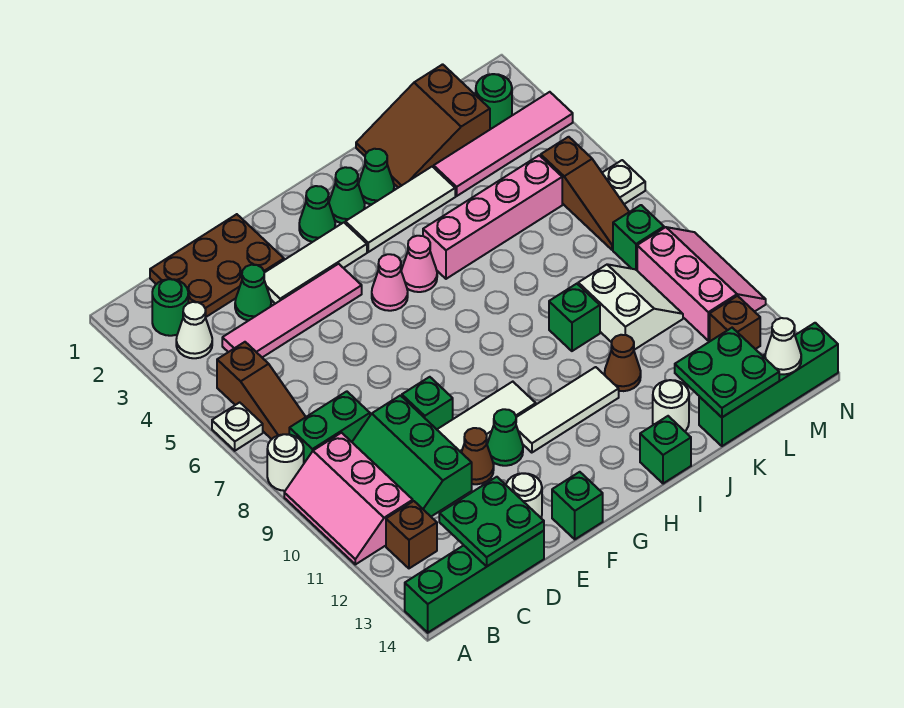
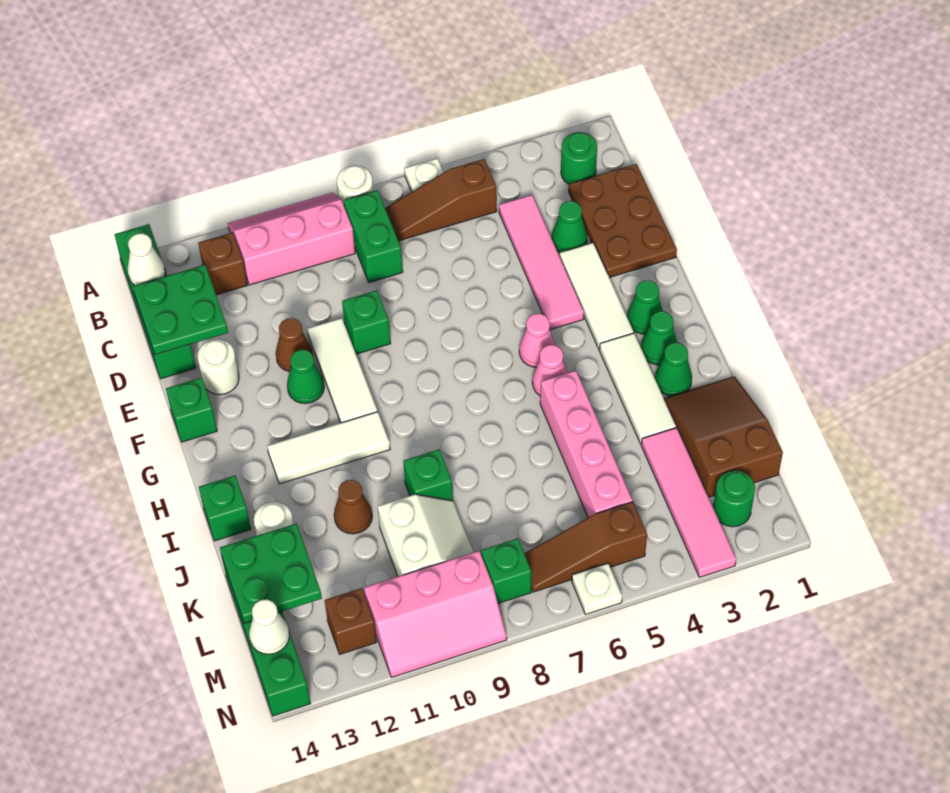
white cone B3 level 1 -> white cone B14 level 2
green slope C9:D11 level 1 top D -> none
white tile G11:I11 level 1 -> white tile H10:H12 level 1
white slope K9:L10 level 1 top K -> white slope K9:L10 level 1 top 10

